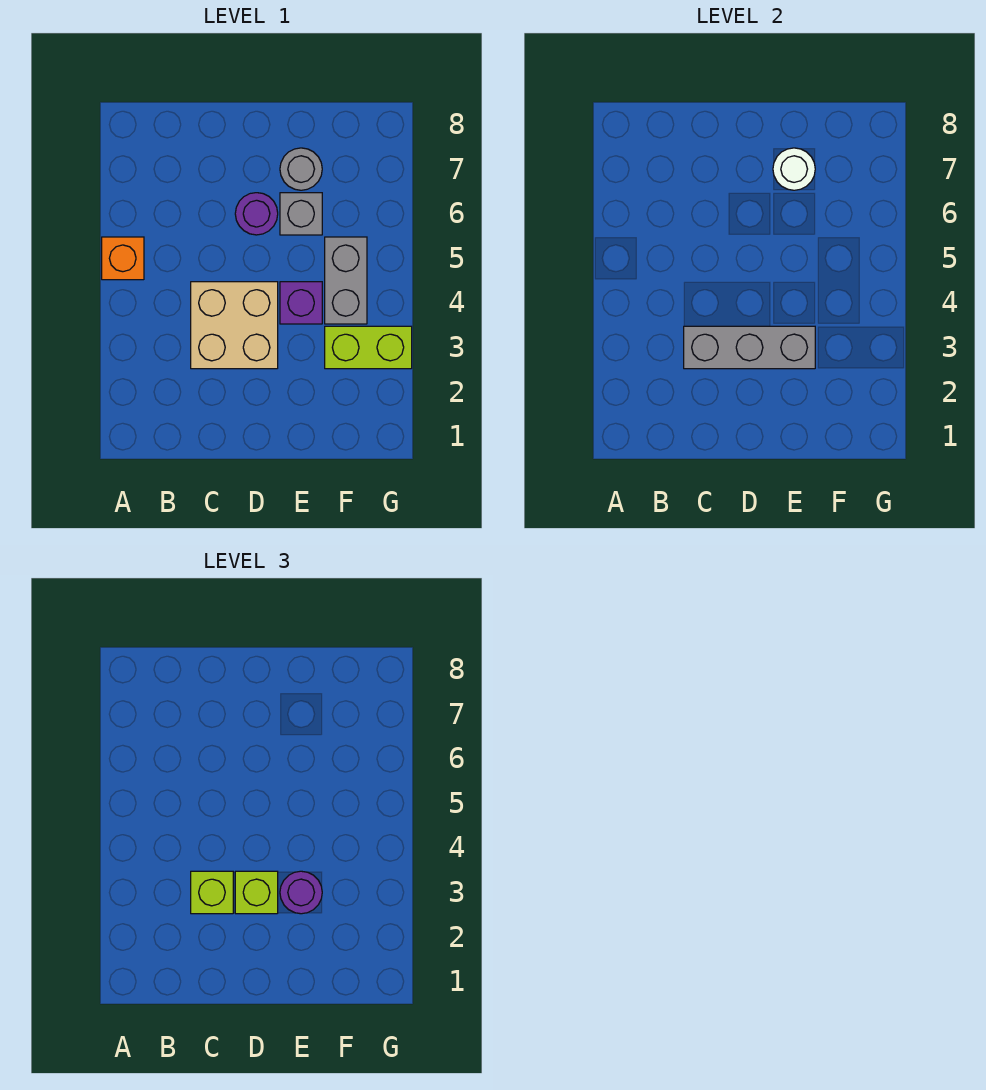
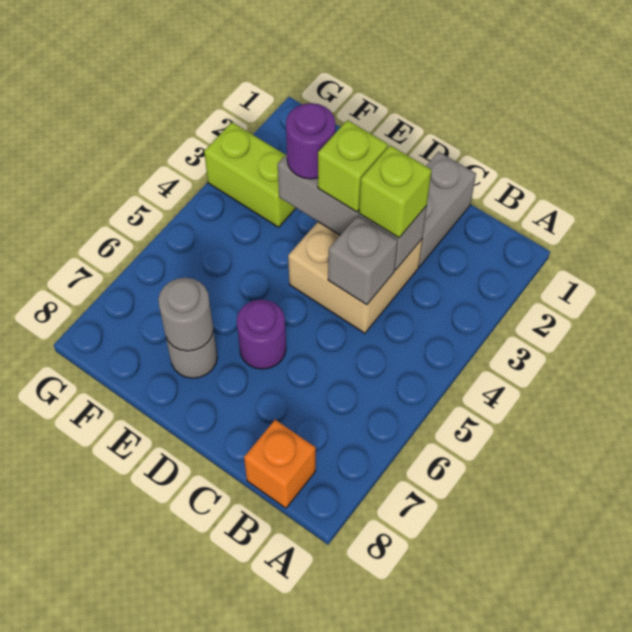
orange brick A5 level 1 -> orange brick B8 level 1
purple brick E4 level 1 -> none
grey brick E6 level 1 -> grey brick C4 level 2
white round brick E7 level 2 -> grey round brick E7 level 2
grey brick F4:F5 level 1 -> grey brick C1:C2 level 1

